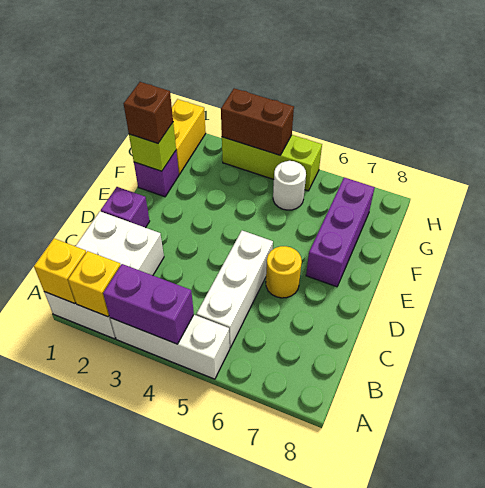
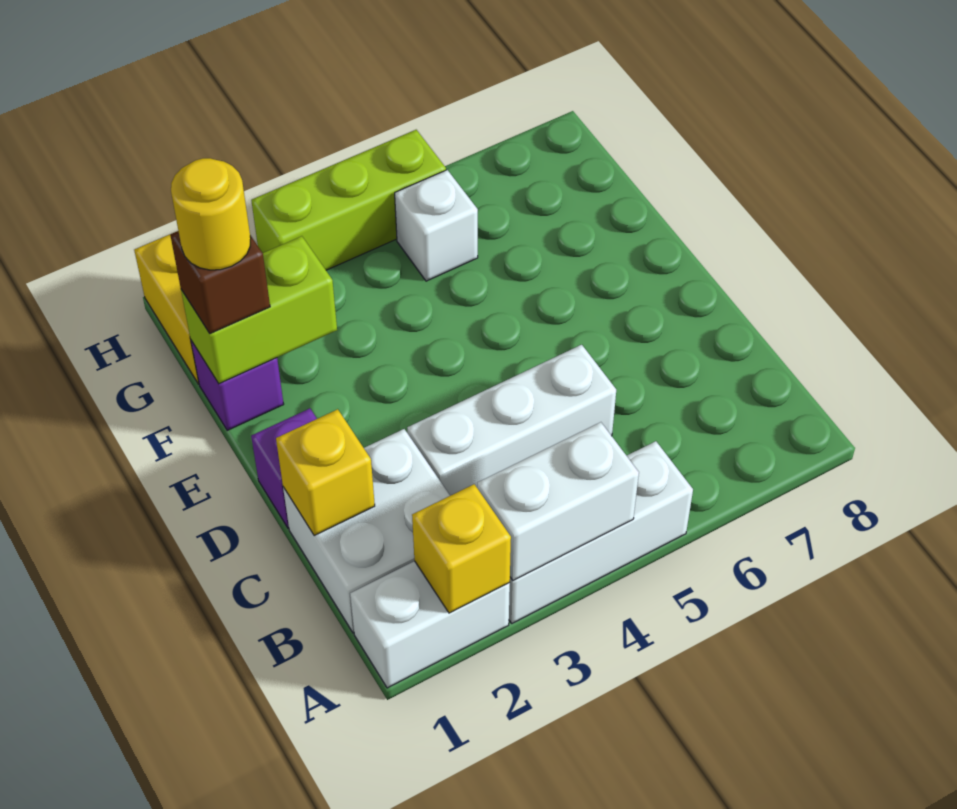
yellow brick A1 level 2 -> yellow brick C1 level 2
purple brick A3:A4 level 2 -> white brick A3:A4 level 2
white brick B5:D5 level 1 -> white brick C3:C5 level 1
yellow round brick D6 level 1 -> yellow round brick F1 level 4
purple brick E7:G7 level 1 -> none
lime brick F1 level 2 -> lime brick F1:F2 level 2
white round brick G5 level 1 -> white brick G5 level 1
brown brick H3:H4 level 2 -> none

